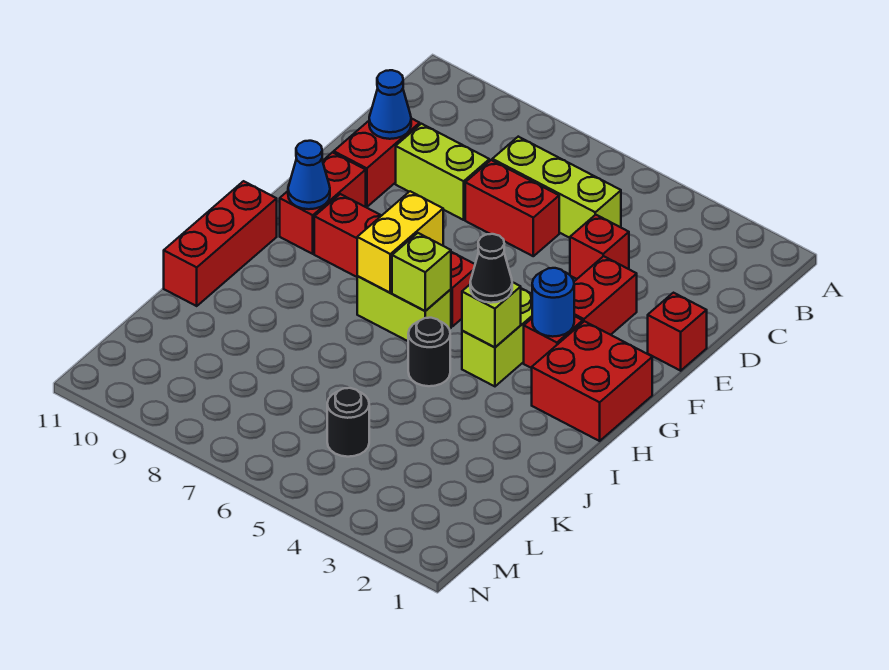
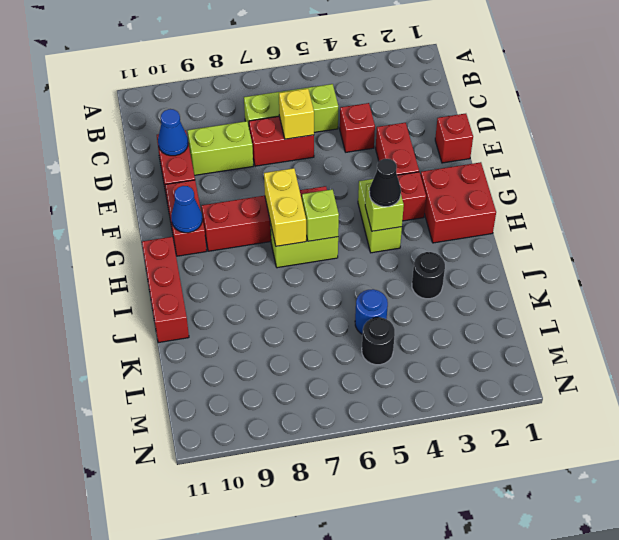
none -> yellow brick D6 level 2
blue round brick G3 level 2 -> blue round brick K5 level 1
black round brick I5 level 1 -> black round brick J3 level 1

